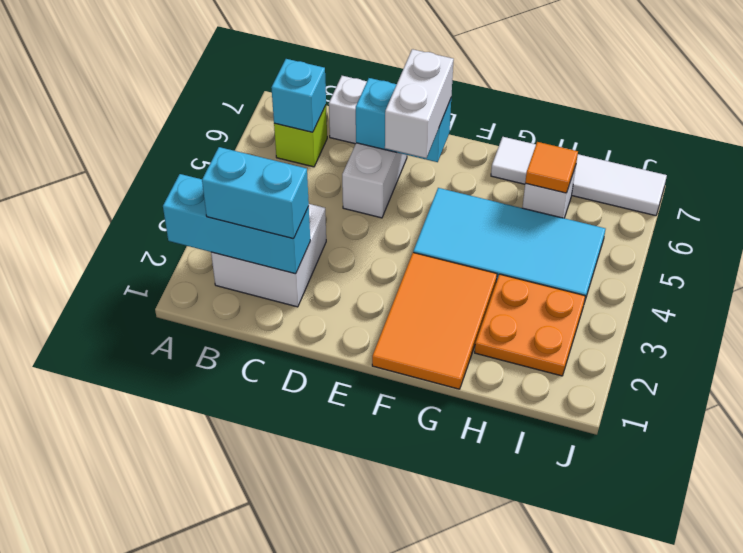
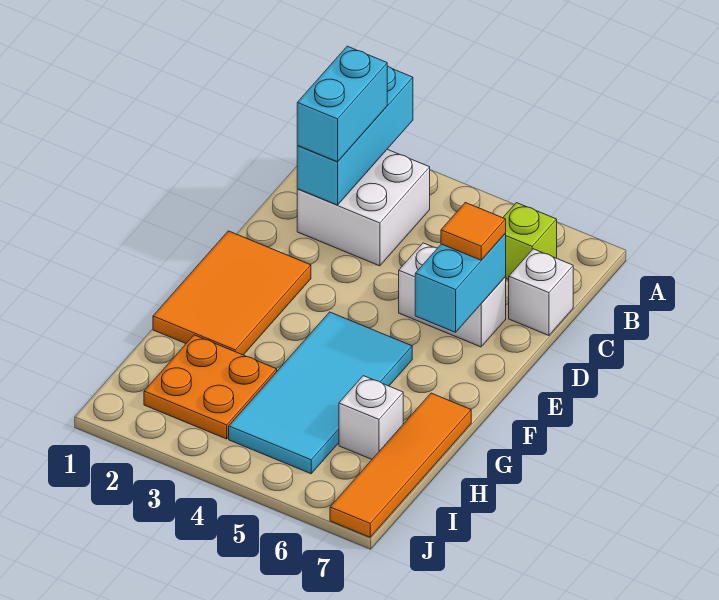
cyan brick B6 level 2 -> none
white brick E5:E6 level 3 -> none
orange tile F1:G3 level 1 -> orange tile E1:G2 level 1
white tile G7:J7 level 1 -> orange tile G7:J7 level 1
orange tile H6 level 2 -> orange tile D6 level 3

